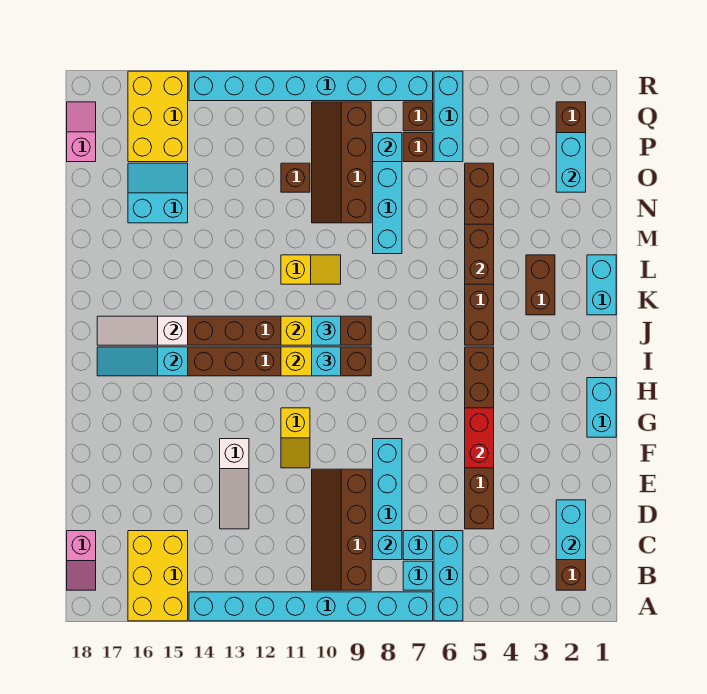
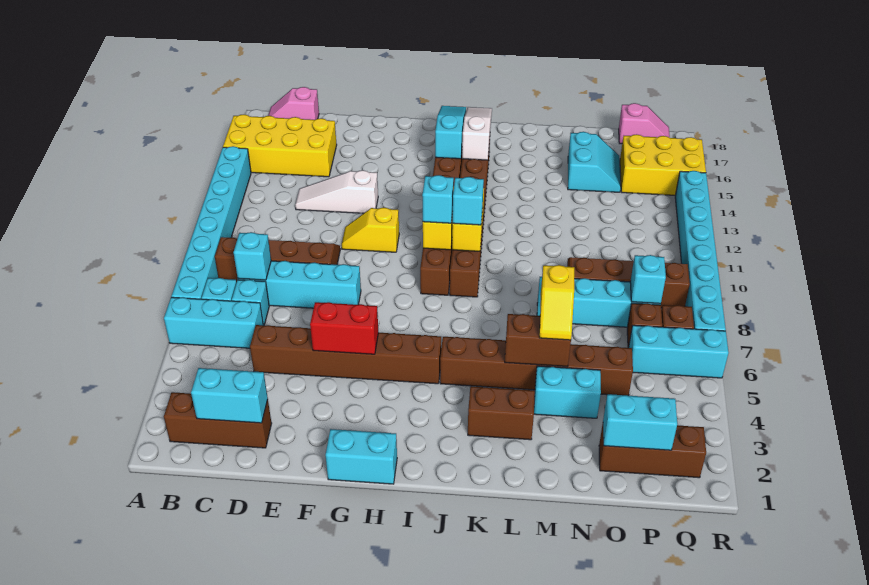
yellow brick A15:C16 level 1 -> yellow brick A15:D16 level 1
cyan brick K1:L1 level 1 -> cyan brick M4:N4 level 1
yellow slope L10:L11 level 1 top 11 -> yellow slope M5:M6 level 3 top 6
brown brick O11 level 1 -> none

